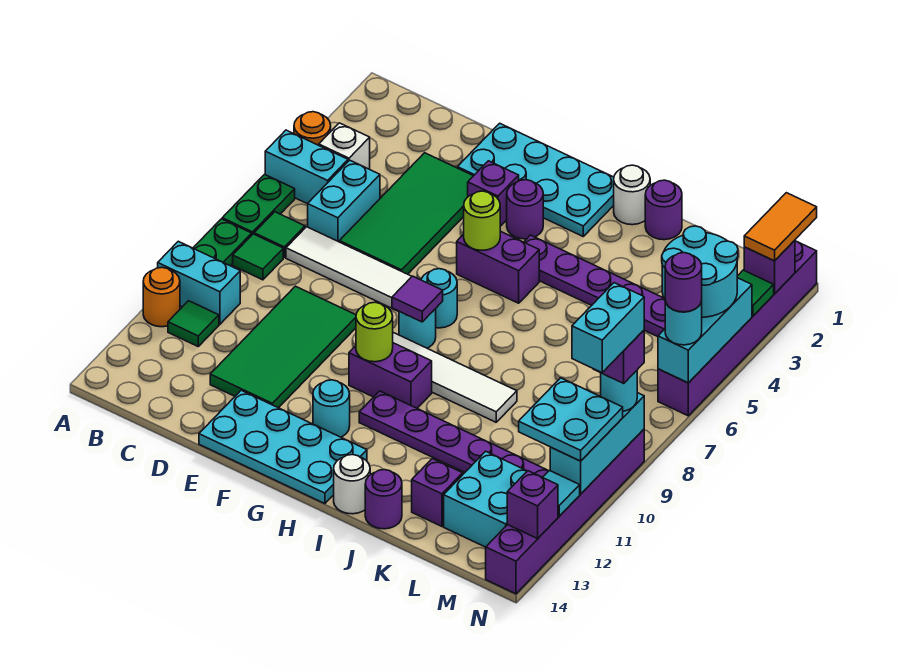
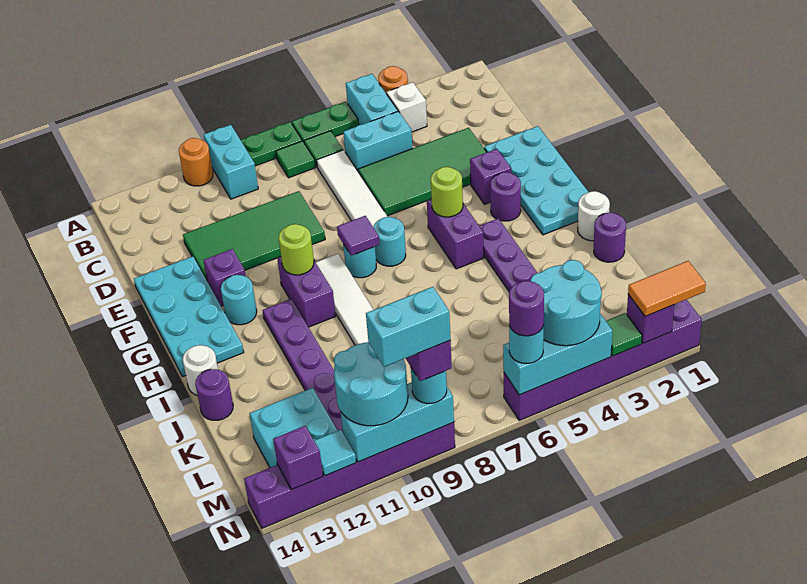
green tile B11 level 1 -> none
purple brick K13 level 1 -> purple brick F12 level 1
cyan plate M10:N11 level 3 -> cyan round brick M10:N11 level 3

